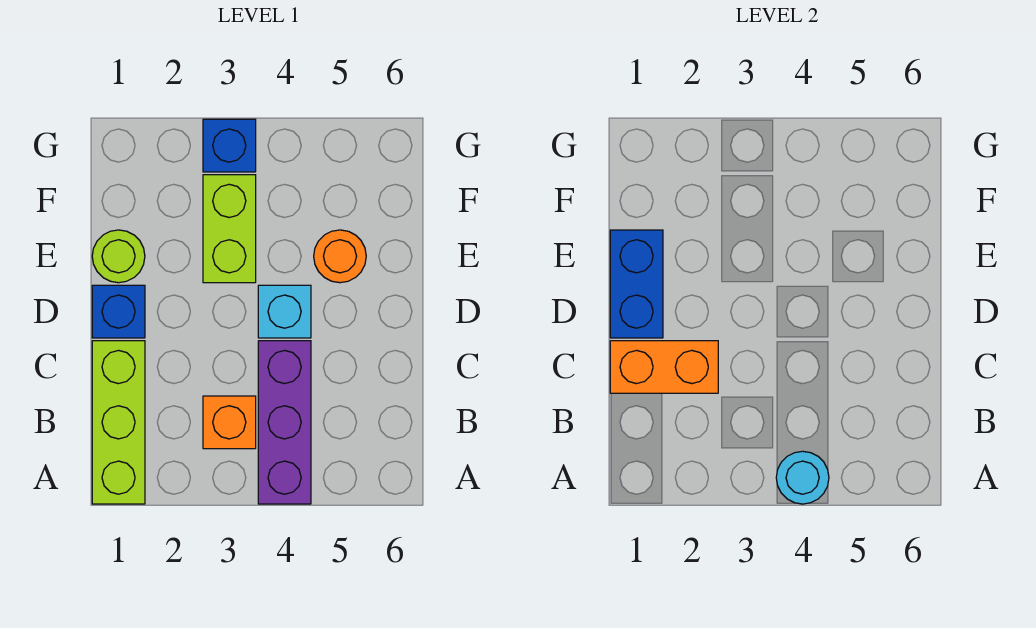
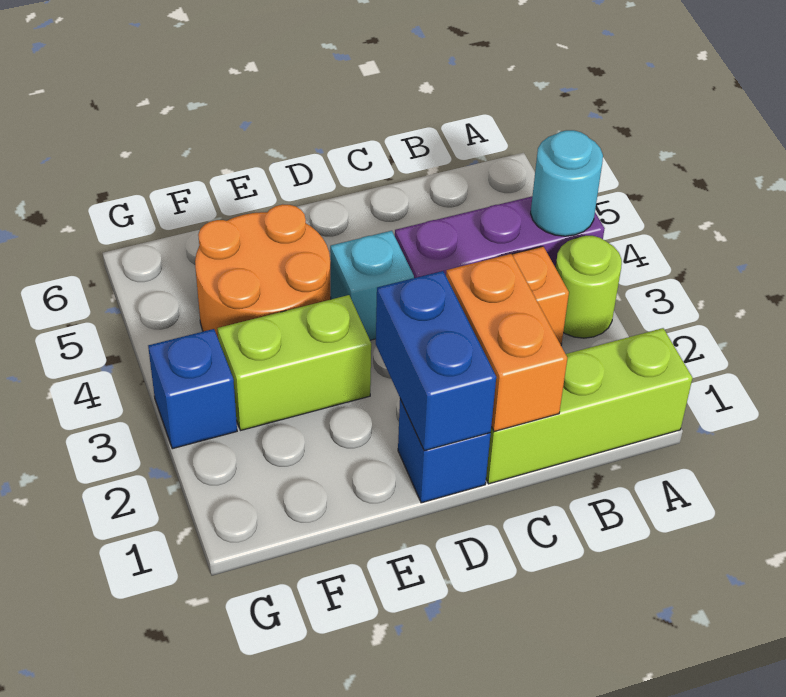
blue brick D1:E1 level 2 -> blue brick D1:D2 level 2
lime round brick E1 level 1 -> lime round brick A3 level 1
orange round brick E5 level 1 -> orange round brick E4:F5 level 1

